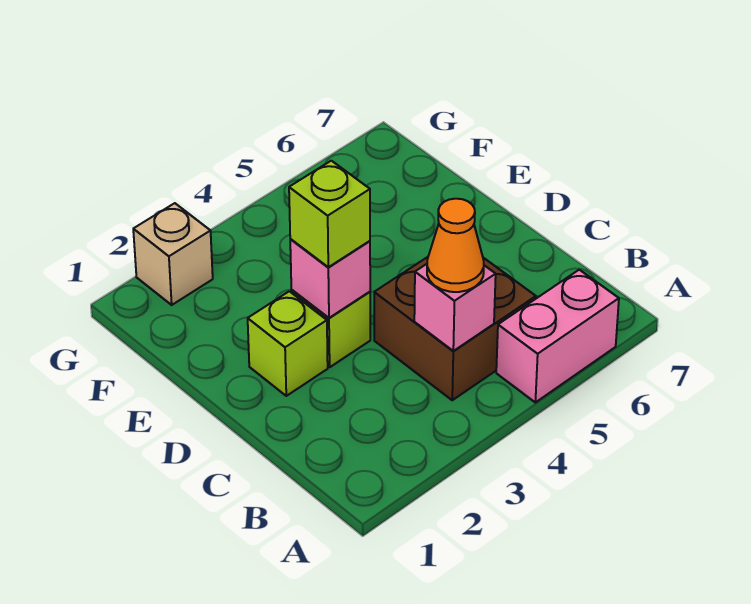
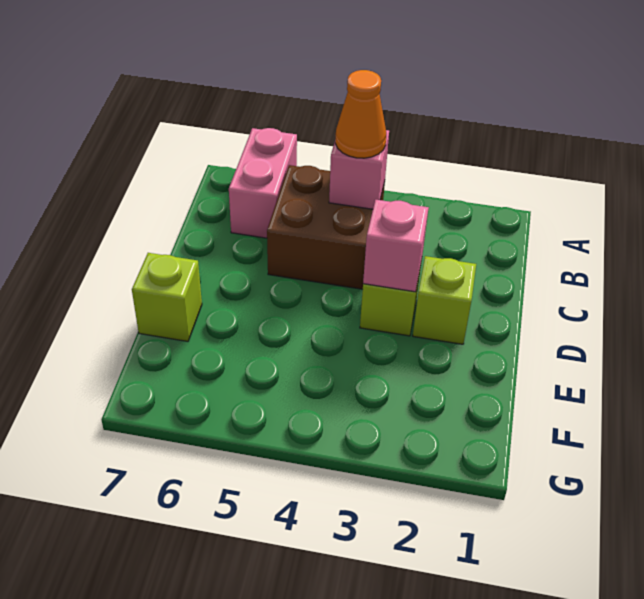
pink brick A5:A6 level 1 -> pink brick A6:B6 level 1
lime brick D3 level 3 -> lime brick E7 level 1
tan brick G2 level 1 -> none

